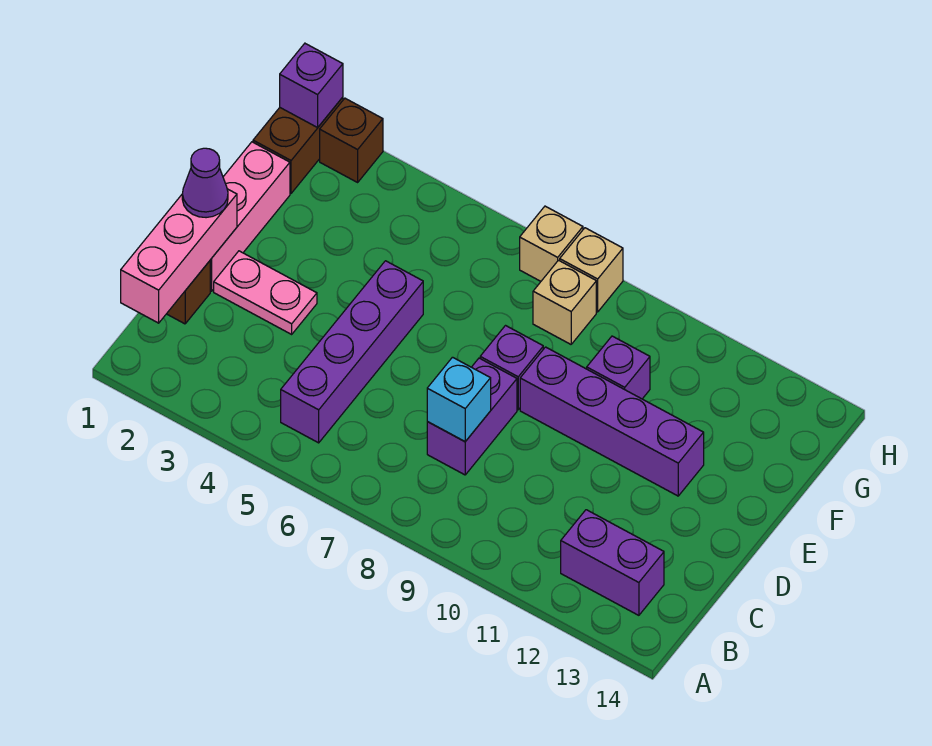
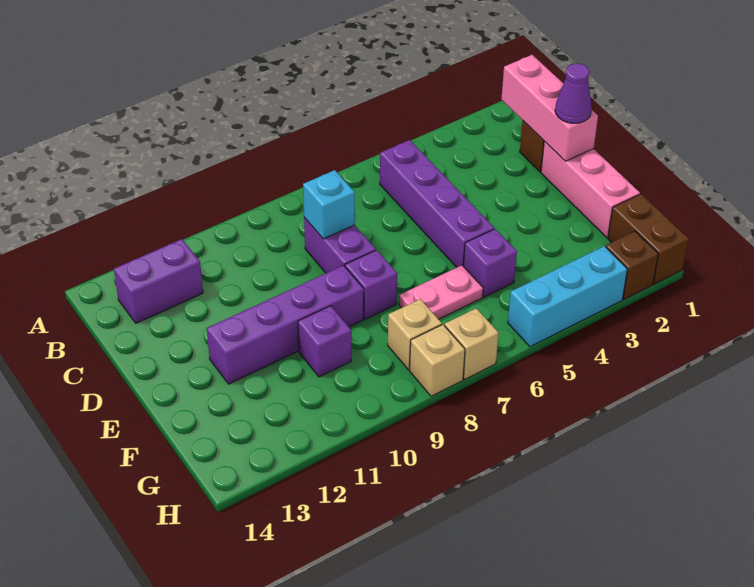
pink plate D2:D3 level 1 -> pink plate F6:F7 level 1
purple brick H1 level 2 -> purple brick F5 level 1
none -> cyan brick H3:H5 level 1

